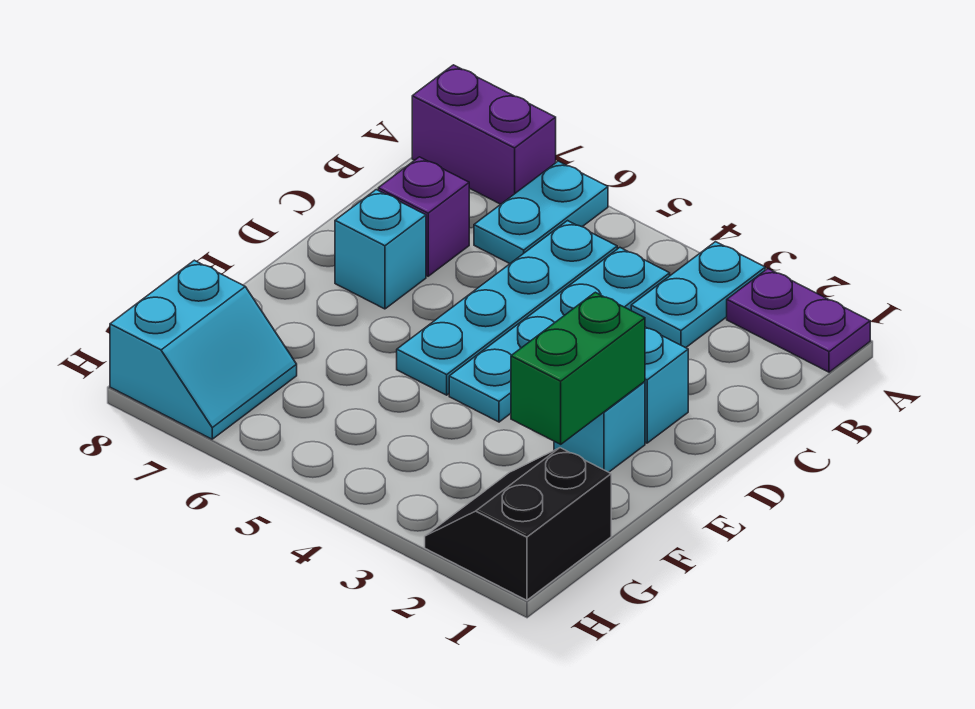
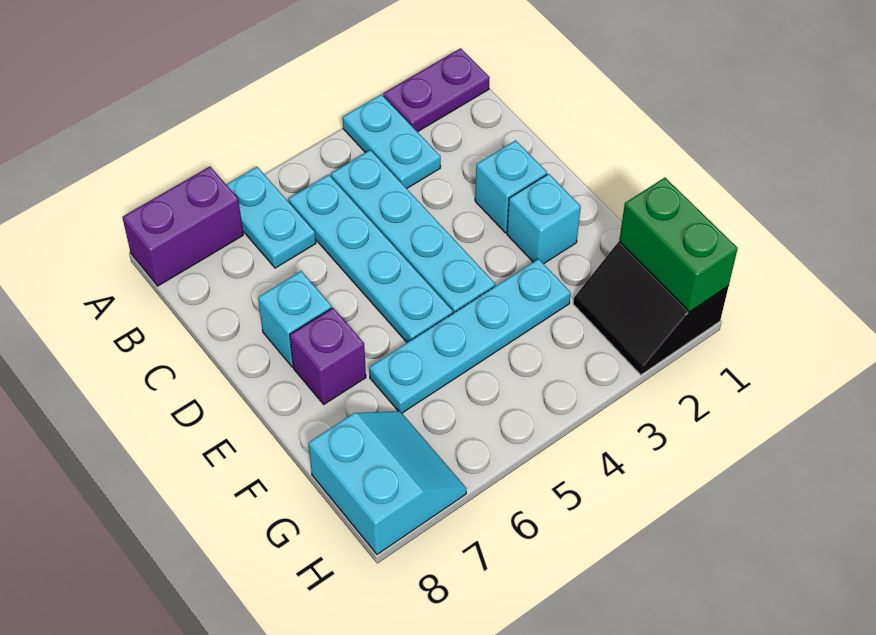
purple brick C7 level 1 -> purple brick E7 level 1
green brick E2:F2 level 2 -> green brick G1:H1 level 2
none -> cyan plate F3:F6 level 1

